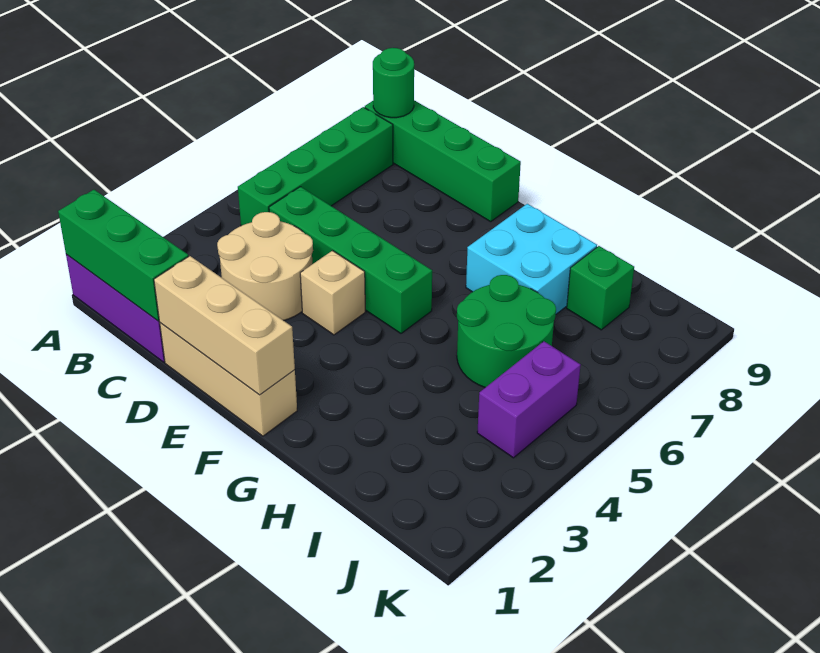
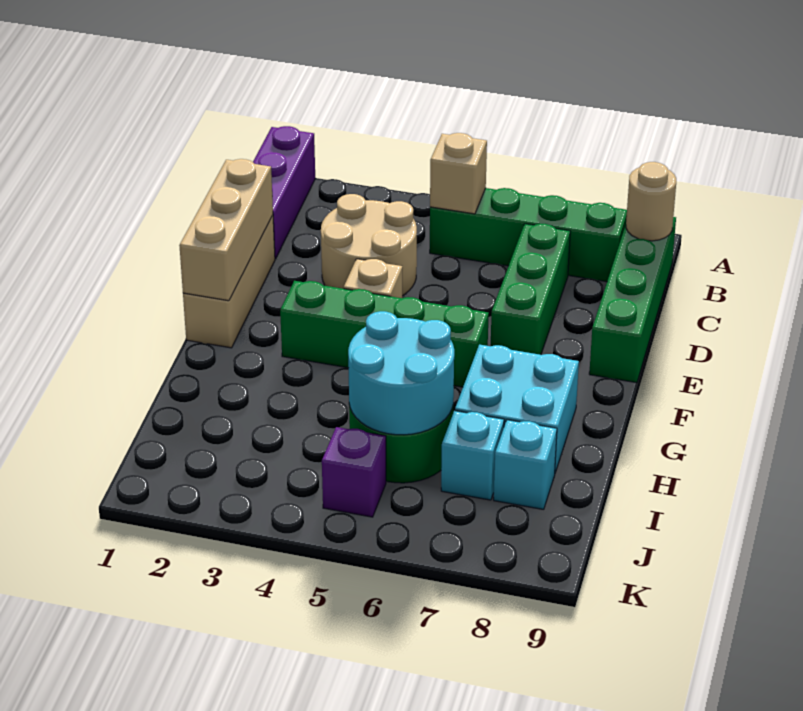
green brick A1:C1 level 2 -> green brick C7:E7 level 1
none -> tan brick B5 level 2
green round brick B9 level 2 -> tan round brick B9 level 2
green brick C5:F5 level 1 -> green brick F3:F6 level 1
none -> cyan round brick H5:I6 level 2
none -> cyan brick I7 level 1
green brick I8 level 1 -> cyan brick I8 level 1
purple brick J4:J5 level 1 -> purple brick J5 level 1

